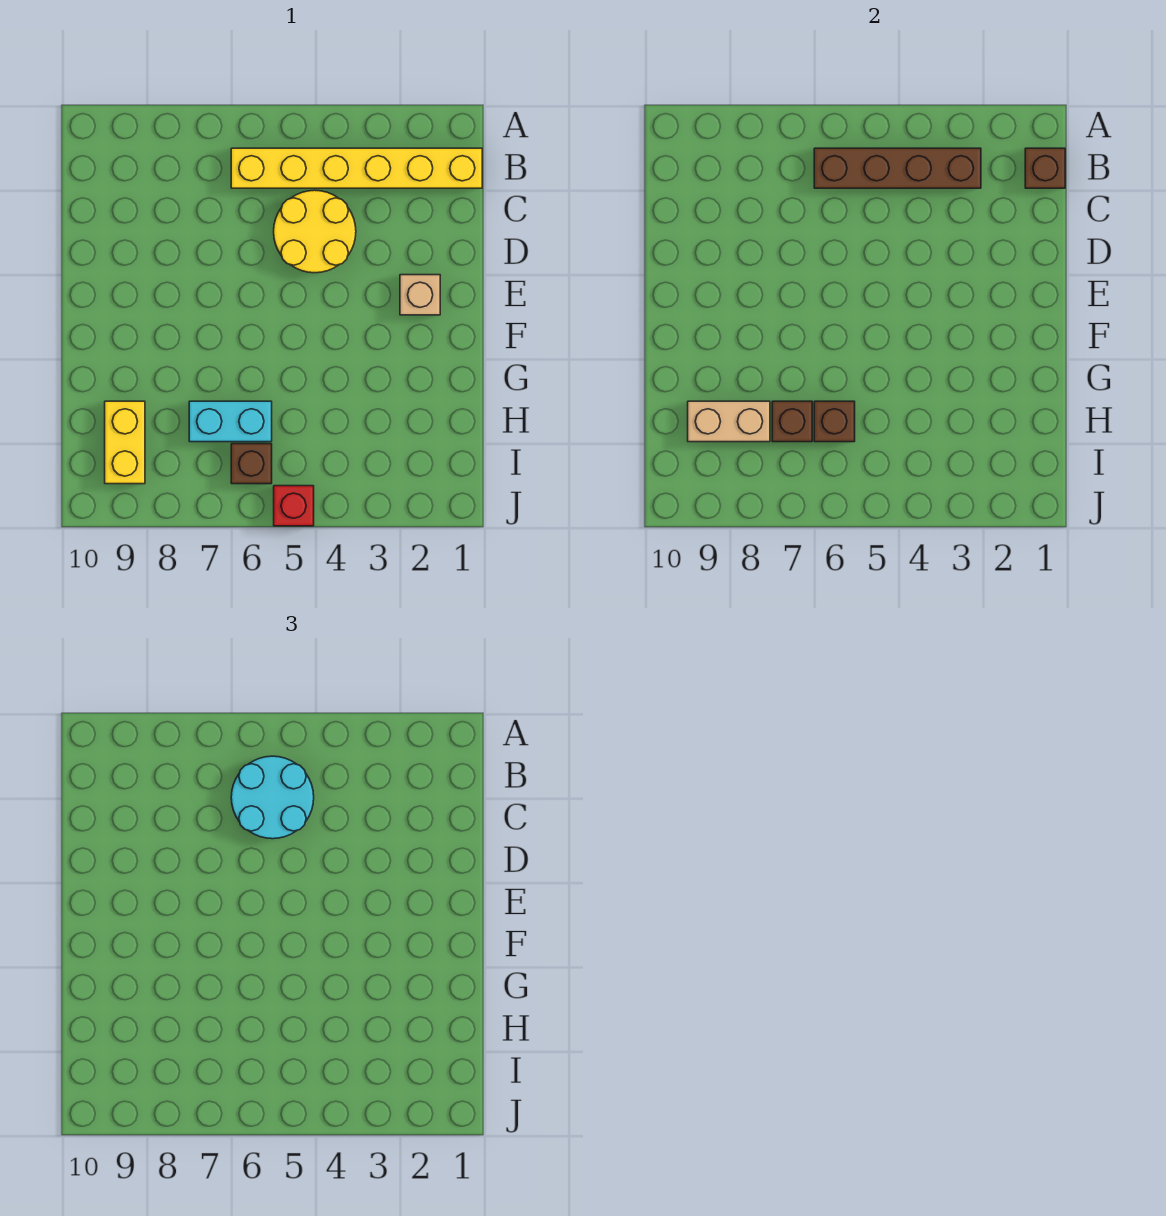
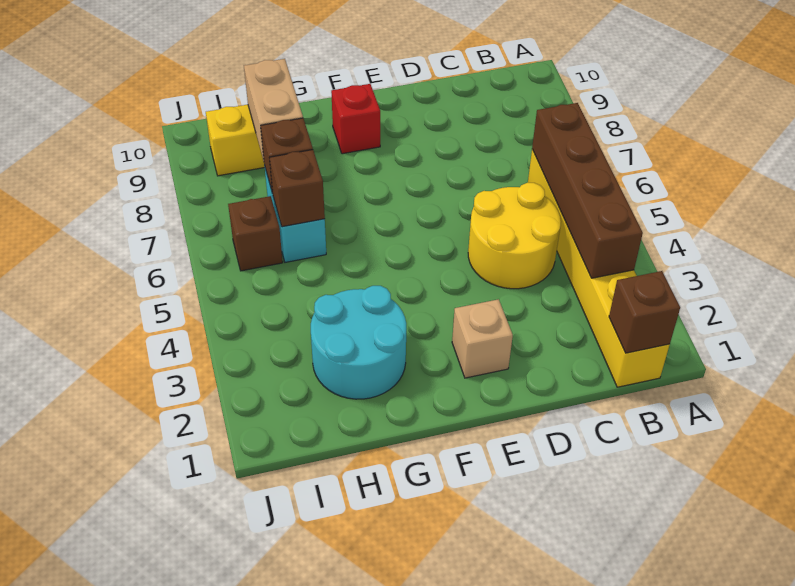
cyan round brick B5:C6 level 3 -> cyan round brick G2:H3 level 1
red brick J5 level 1 -> red brick F9 level 1

